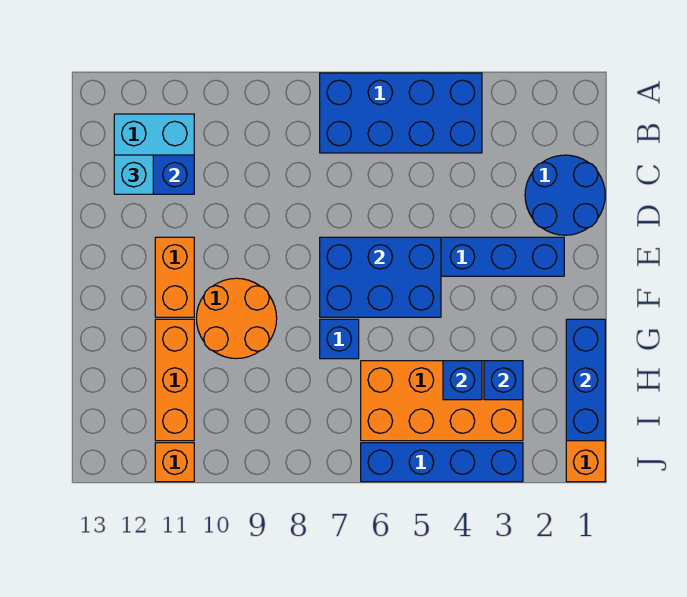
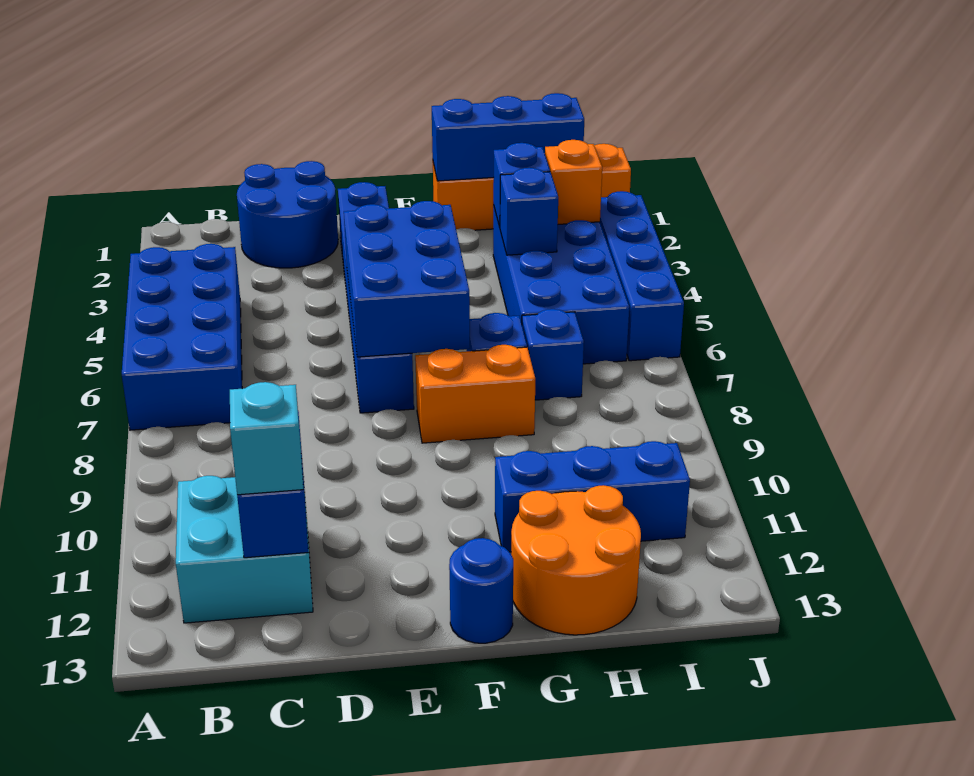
orange brick E11:F11 level 1 -> orange brick F8:G8 level 1
orange round brick F9:G10 level 1 -> orange round brick G12:H13 level 1
none -> blue round brick F13 level 1
orange brick G11:I11 level 1 -> blue brick G11:I11 level 1
orange brick H3:I6 level 1 -> blue brick H3:I6 level 1
none -> blue brick H7 level 1
orange brick J11 level 1 -> orange brick I3 level 2

